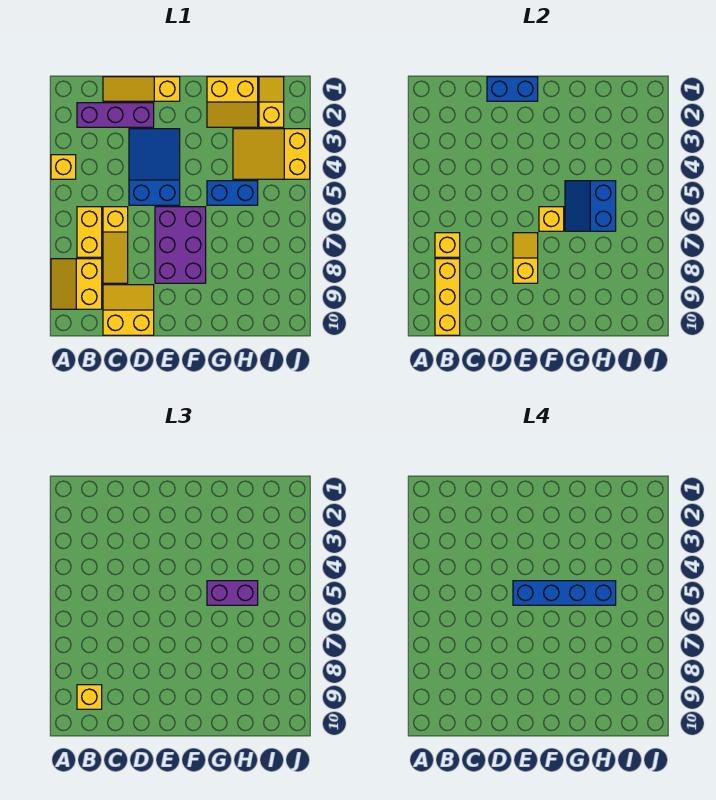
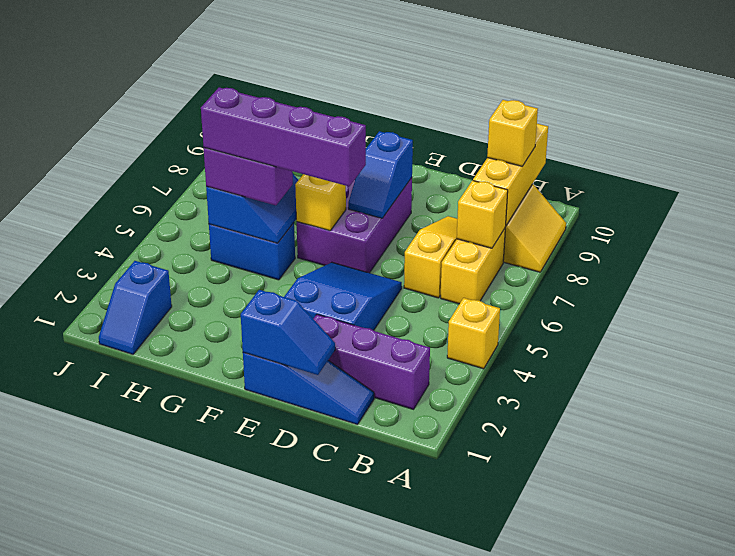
yellow slope C1:E1 level 1 top E -> blue slope C1:E1 level 1 top E
yellow slope C9:D10 level 1 top 10 -> none
blue brick D1:E1 level 2 -> blue slope D1:E1 level 2 top E
blue slope D3:E5 level 1 top 5 -> blue slope D3:E5 level 1 top 3
blue brick E5:H5 level 4 -> purple brick E5:H5 level 4
yellow slope E7:E8 level 2 top 8 -> blue slope E7:E8 level 2 top 8
yellow slope G1:H2 level 1 top 1 -> none
yellow slope H3:J4 level 1 top J -> none
yellow slope I1:I2 level 1 top 2 -> blue slope I1:I2 level 1 top 2

